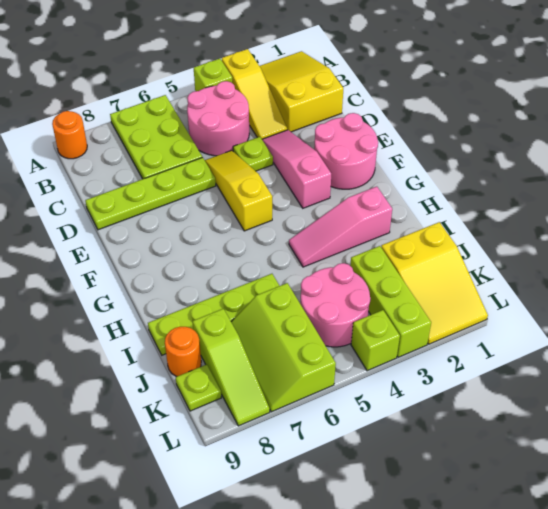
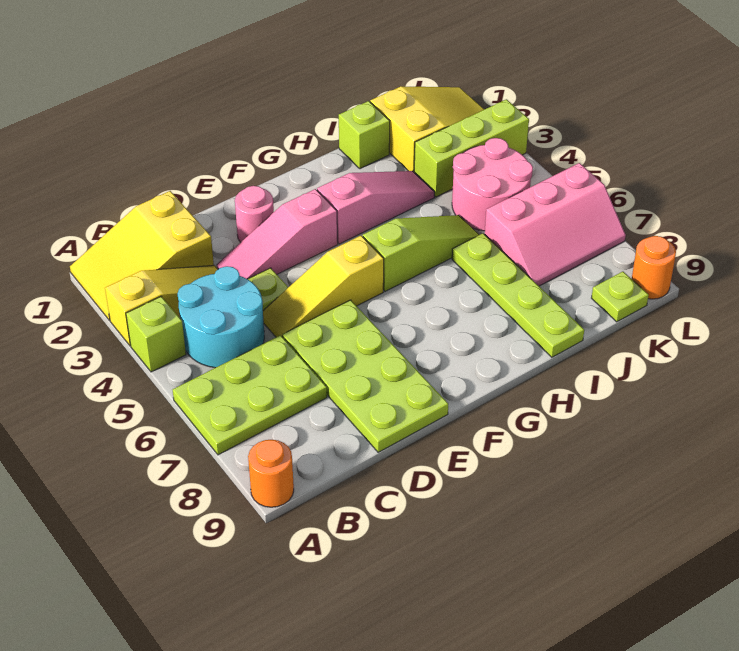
pink round brick B4:C5 level 1 -> cyan round brick B4:C5 level 1
lime plate D6:D9 level 1 -> lime plate D6:E9 level 1
pink round brick E1:F2 level 1 -> pink round brick E2 level 1
pink slope H2:H4 level 1 top 2 -> pink slope G3:I3 level 1 top G
lime slope J6:L7 level 1 top 6 -> pink slope J6:L7 level 1 top 6
lime slope J8:L8 level 1 top J -> lime slope G5:I5 level 1 top G
orange round brick J9 level 1 -> orange round brick L9 level 1
lime brick L4 level 1 -> lime brick I1 level 1

